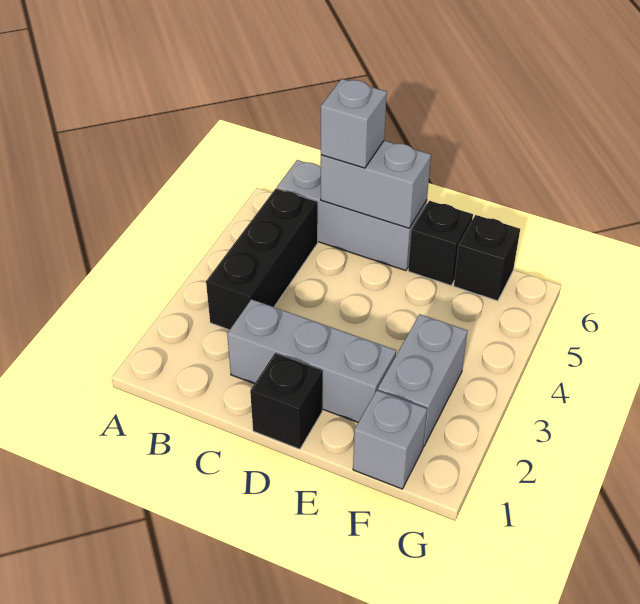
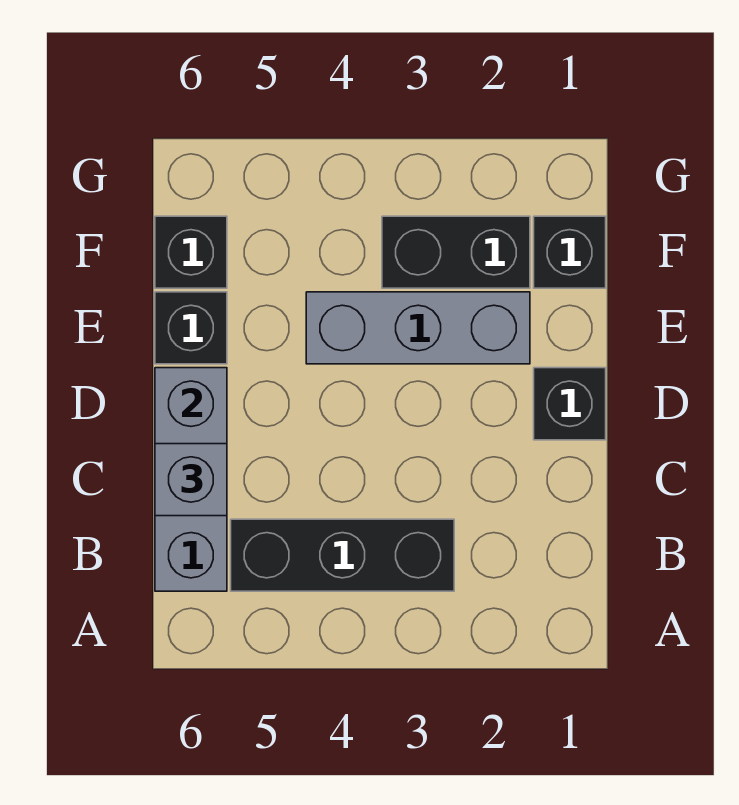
grey brick C2:E2 level 1 -> grey brick E2:E4 level 1
grey brick F1 level 1 -> black brick F1 level 1
grey brick F2:F3 level 1 -> black brick F2:F3 level 1

